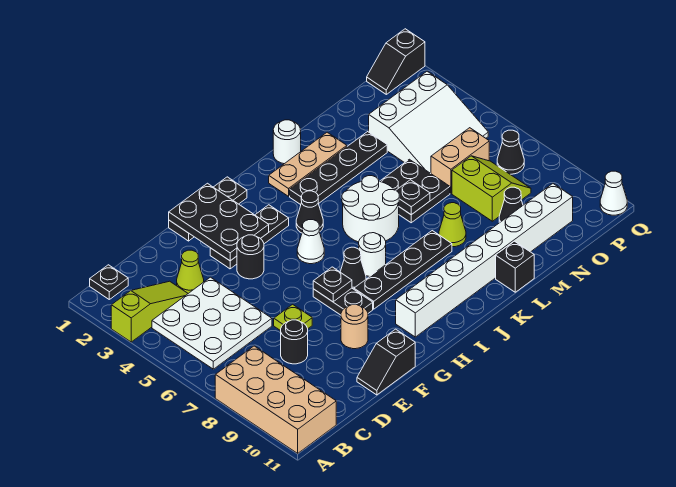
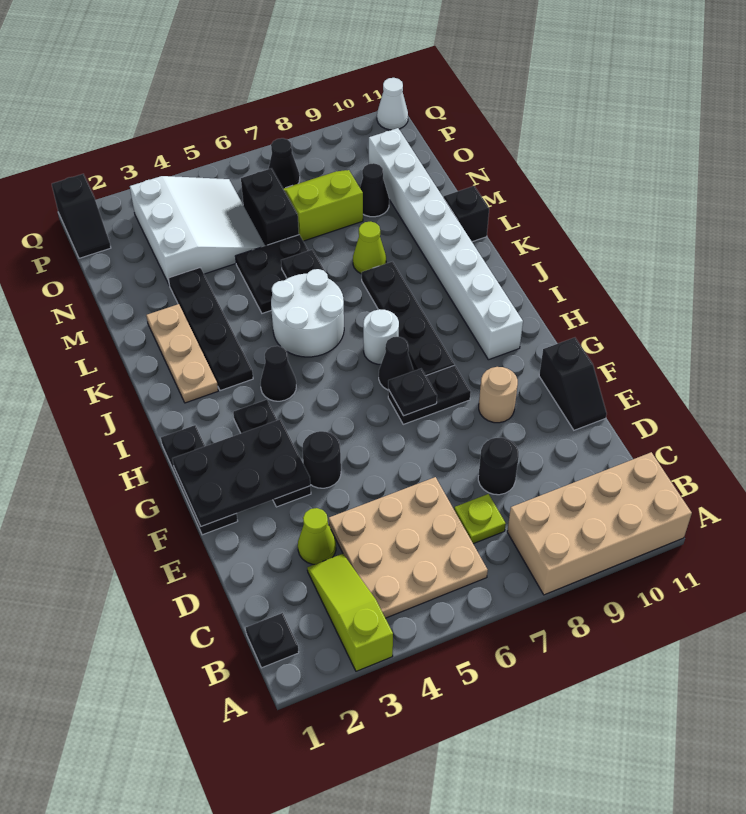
white plate B4:D6 level 1 -> tan plate B4:D6 level 1
lime plate E7 level 1 -> lime plate C7 level 1
white cone H5 level 1 -> none
white round brick K1 level 1 -> none
tan brick N6:O6 level 1 -> black brick N6:O6 level 1

